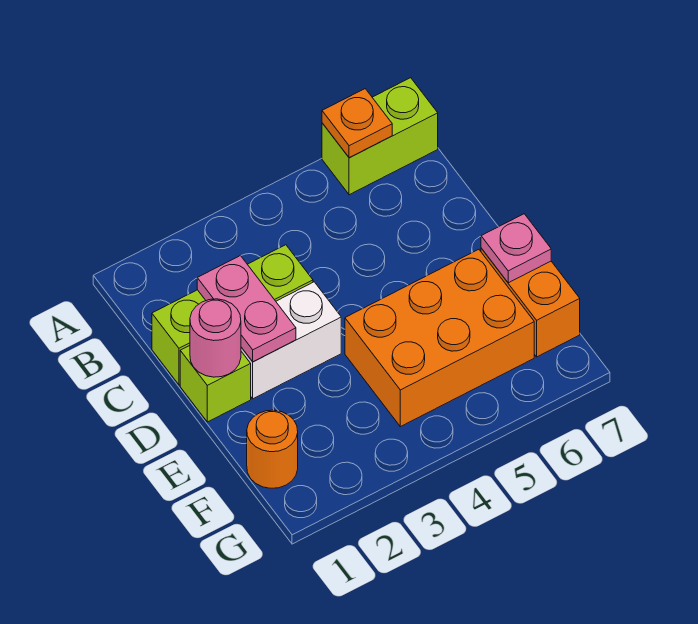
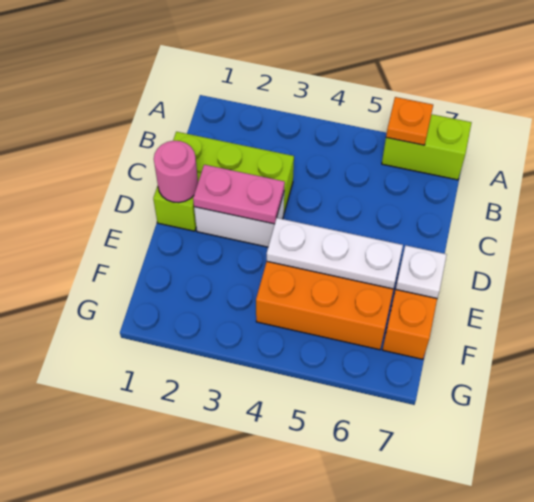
pink plate C2:D2 level 2 -> pink plate D2:D3 level 2
none -> white plate E4:E6 level 2
pink plate E7 level 2 -> white plate E7 level 2
orange round brick F1 level 1 -> none

